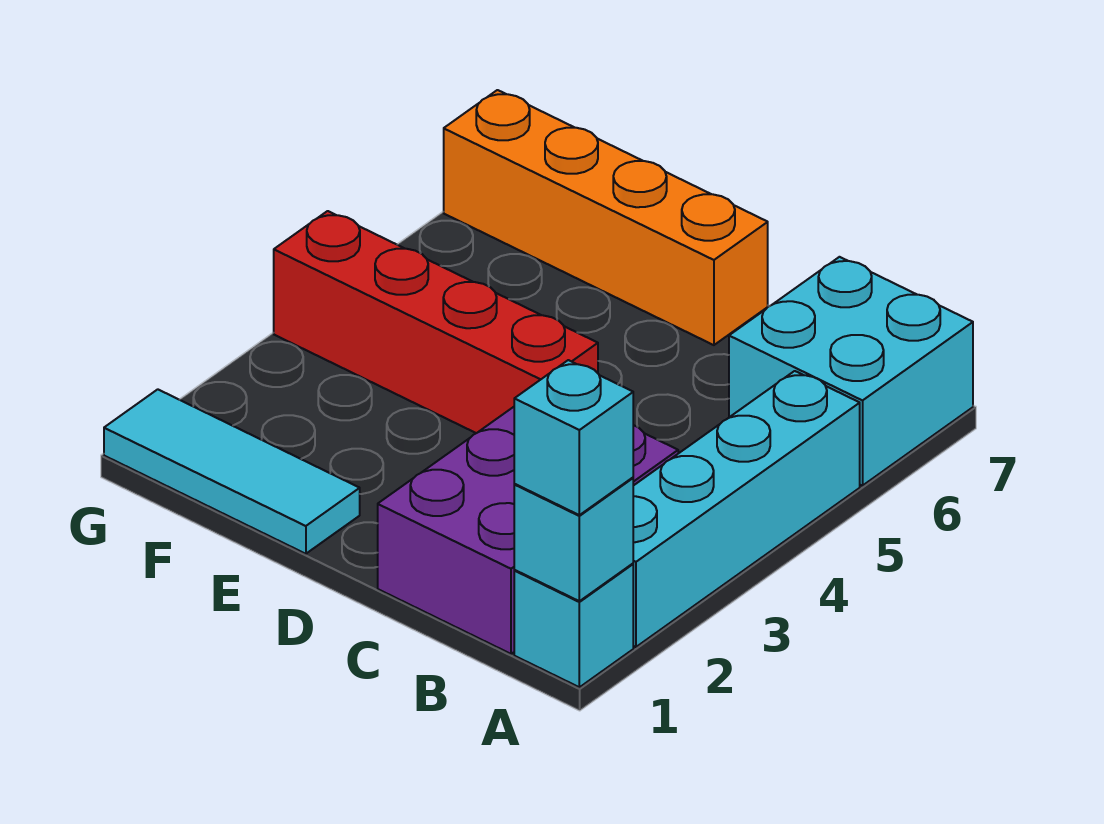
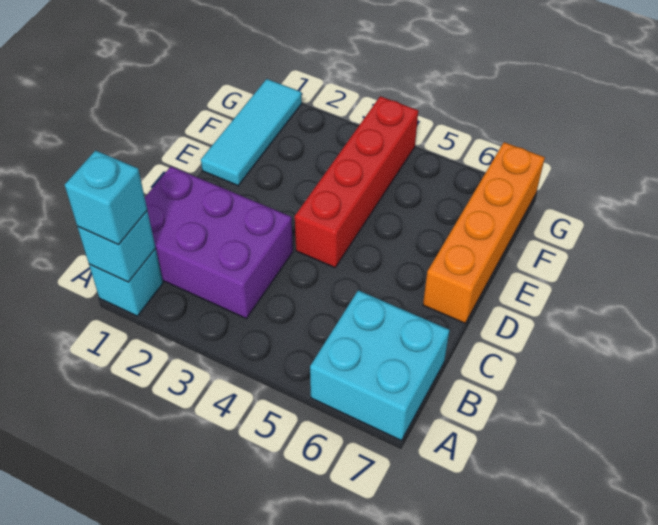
cyan brick A2:A5 level 1 -> none

